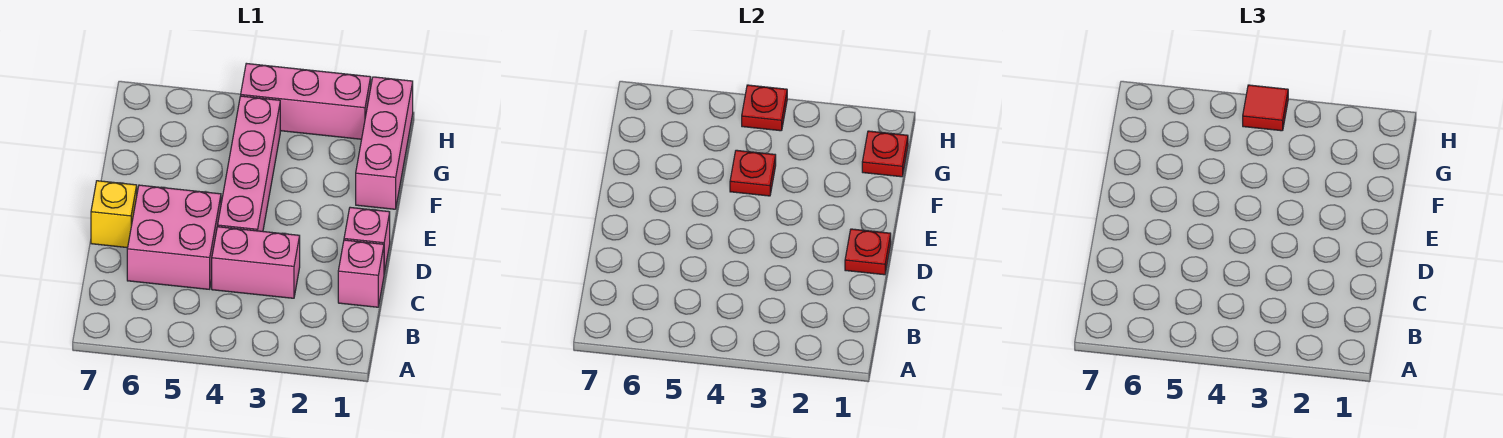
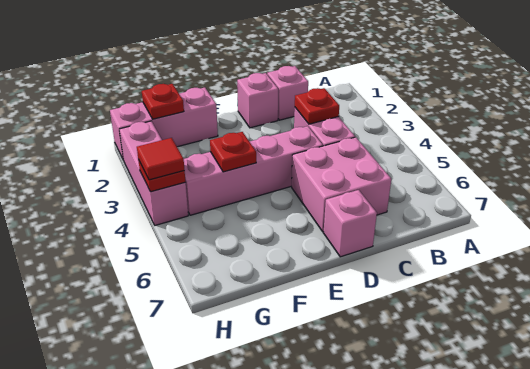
red plate D1 level 2 -> red plate C3 level 2
yellow brick D7 level 1 -> pink brick D7 level 1

